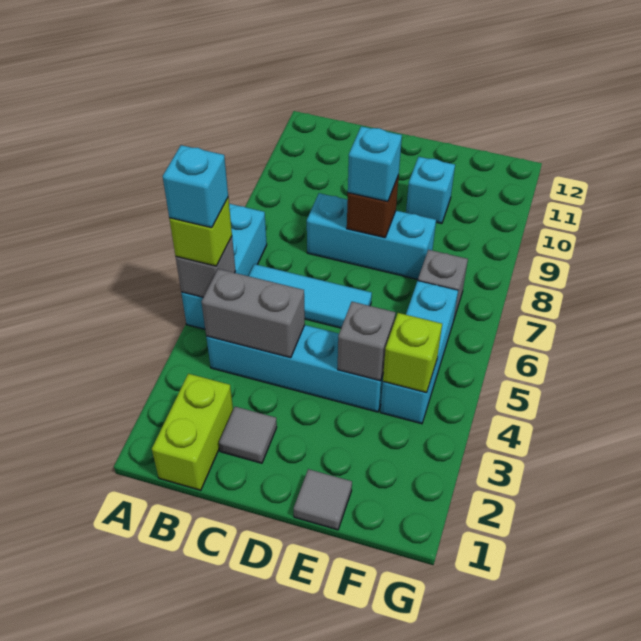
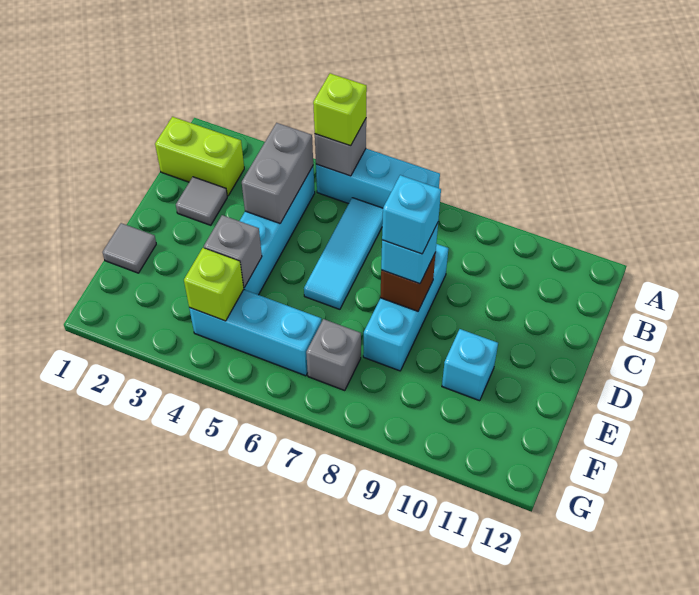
cyan brick A5 level 4 -> cyan brick D8 level 4

